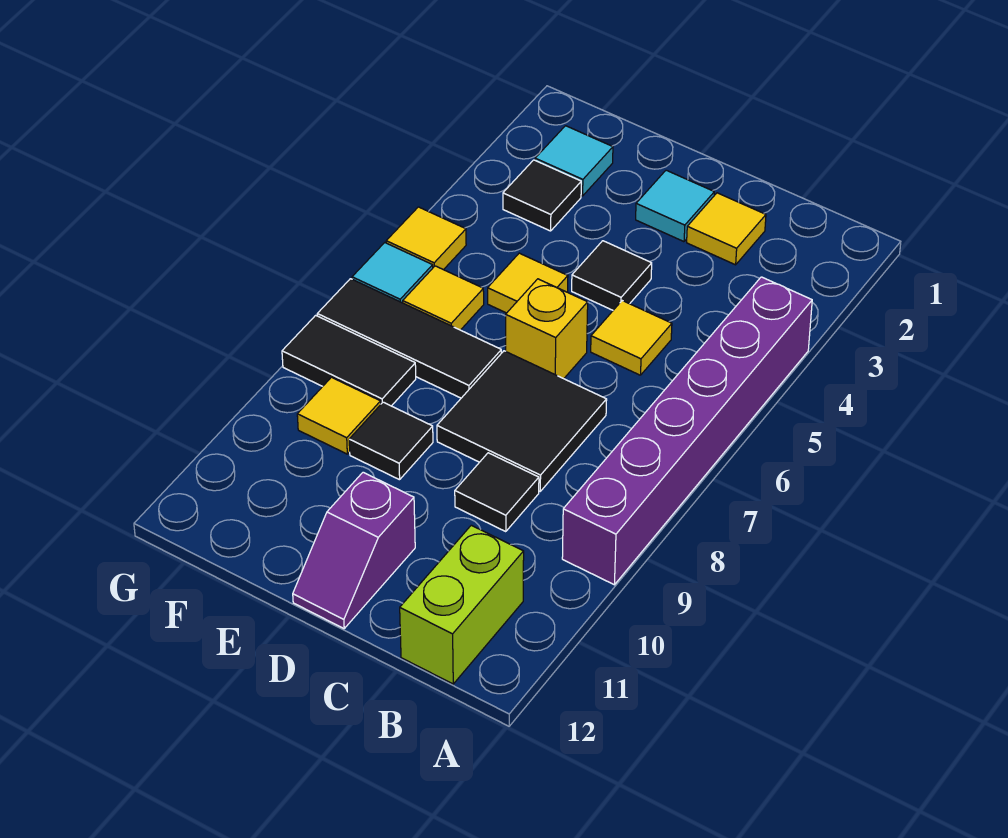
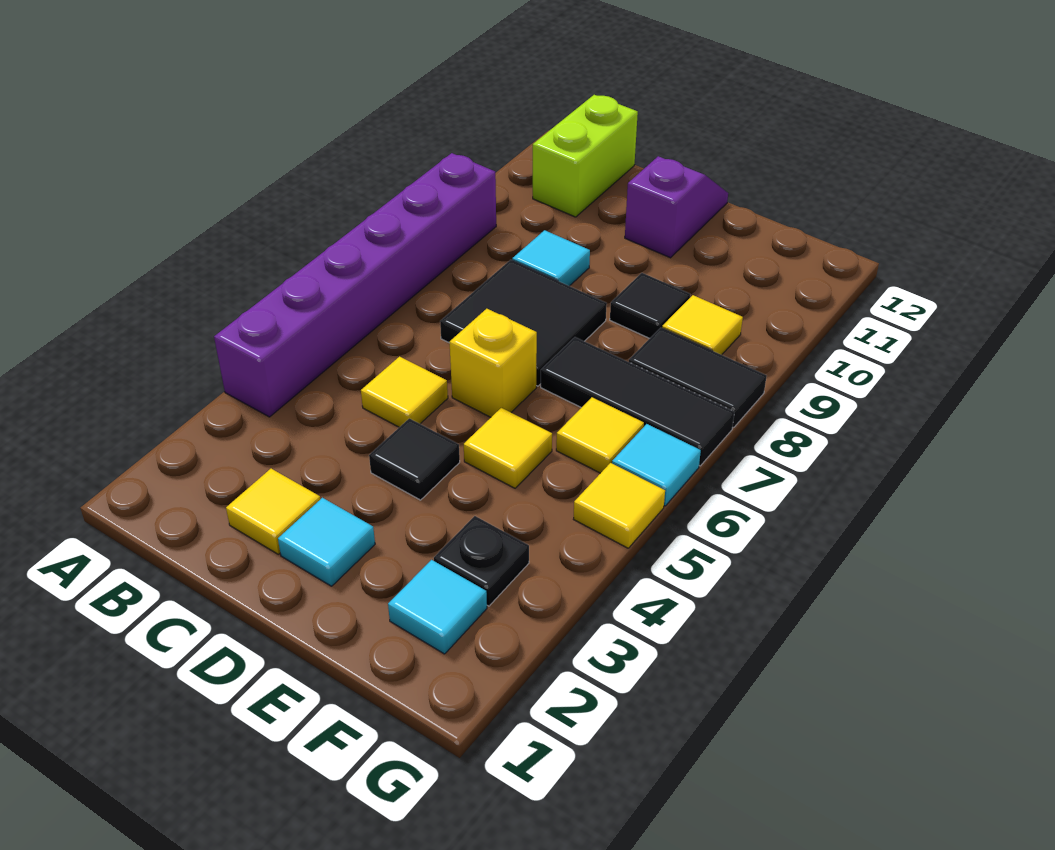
black tile C9 level 1 -> cyan tile C9 level 1
black tile F3 level 1 -> black plate F3 level 1

